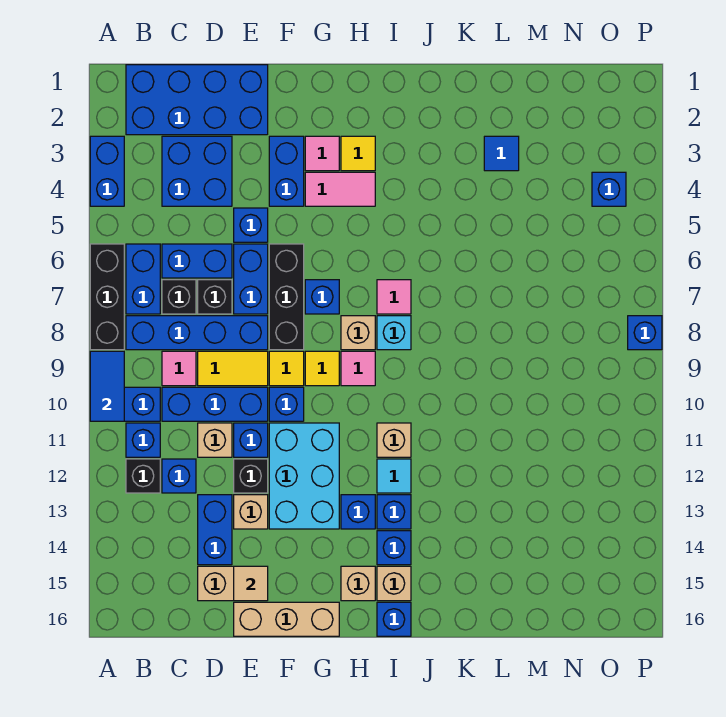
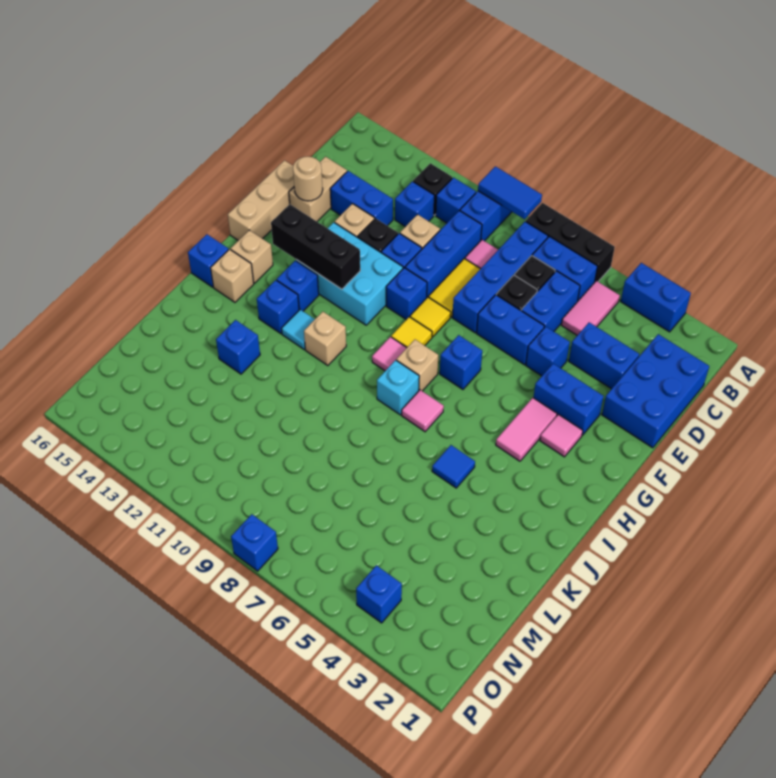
blue brick B1:E2 level 1 -> blue brick C1:E2 level 1
none -> pink tile B5:C5 level 1
blue brick C3:D4 level 1 -> blue brick D3:D4 level 1
tan tile E15 level 2 -> tan round brick E15 level 2
black brick F6:F8 level 1 -> black brick G12:G14 level 2
yellow tile H3 level 1 -> none
blue brick I14 level 1 -> blue brick K13 level 1
blue tile L3 level 1 -> blue tile J5 level 1

